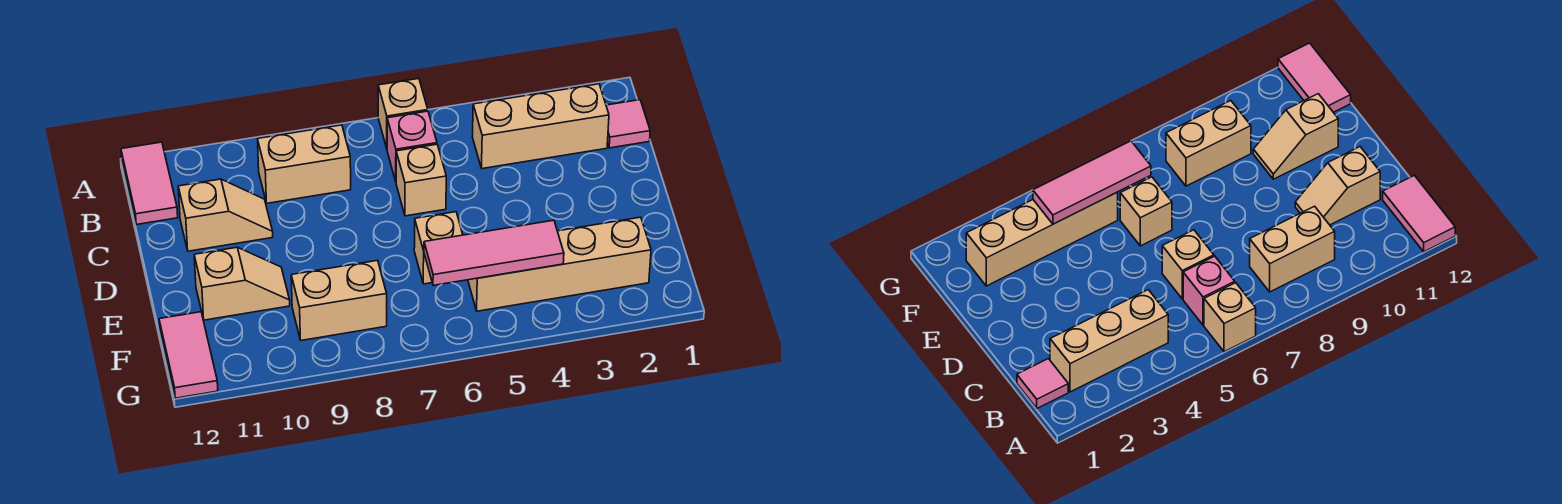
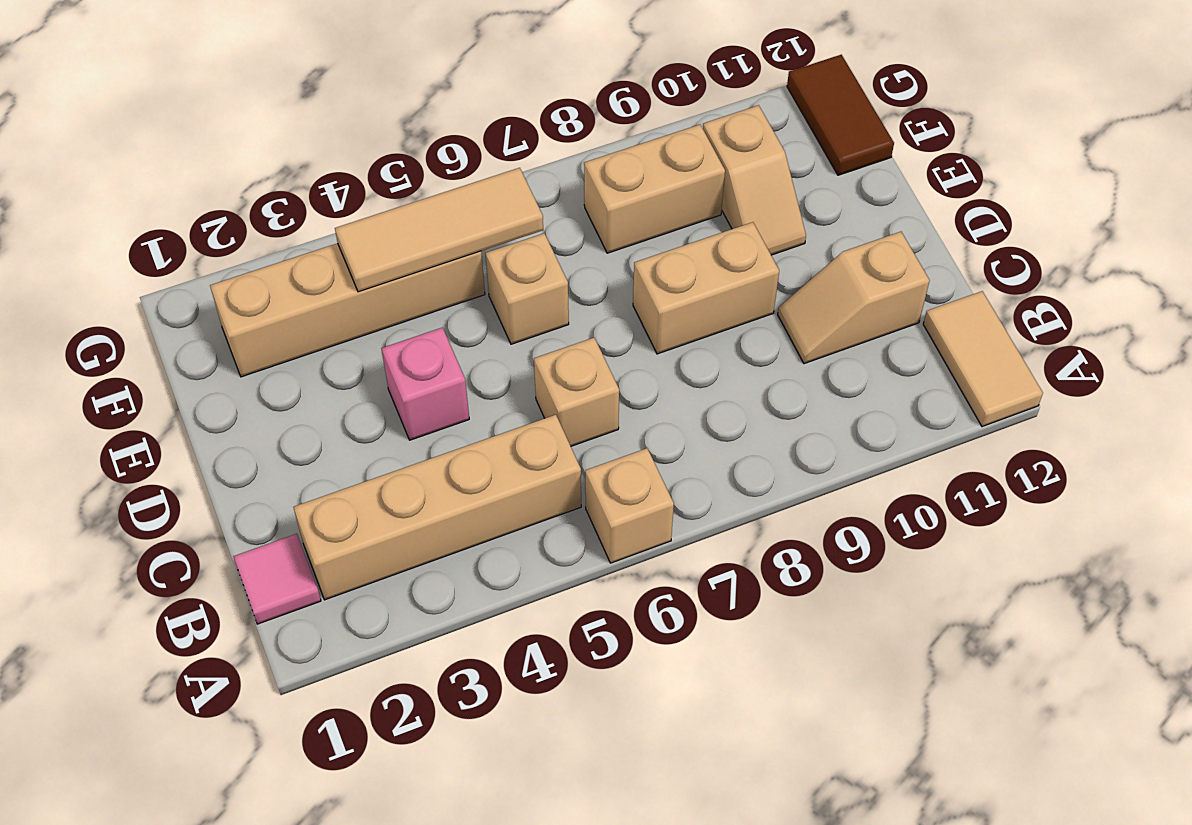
pink tile A12:B12 level 1 -> tan tile A12:B12 level 1
tan brick B2:B4 level 1 -> tan brick B2:B5 level 1
pink brick B6 level 1 -> pink brick D4 level 1
tan brick B8:B9 level 1 -> tan brick D8:D9 level 1
tan slope E10:E11 level 1 top 11 -> tan slope E10:F10 level 1 top F
pink tile F4:F6 level 2 -> tan tile F4:F6 level 2
pink tile F12:G12 level 1 -> brown tile F12:G12 level 1

